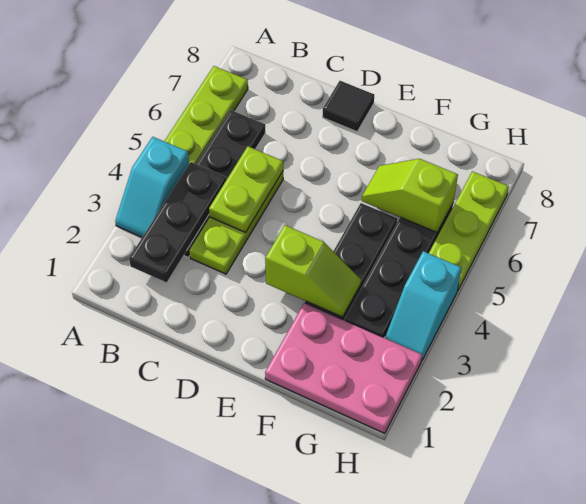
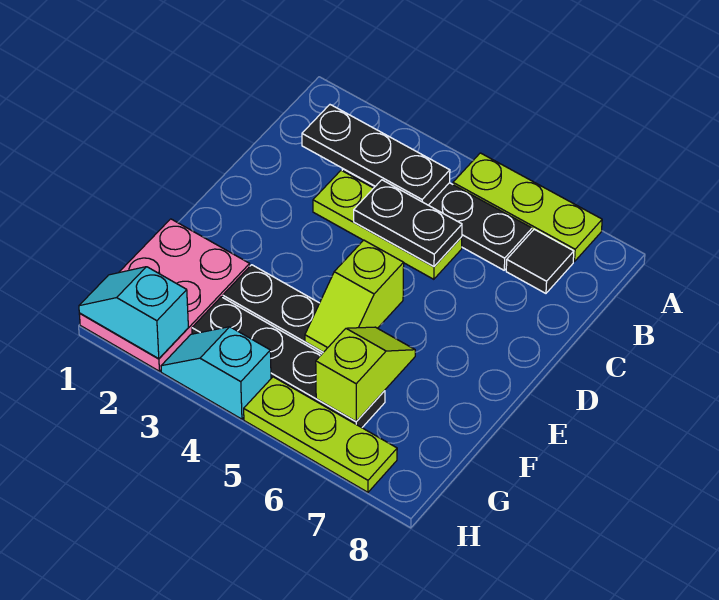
cyan slope A3:A4 level 1 top 4 -> cyan slope H1:H2 level 2 top 2
lime plate C4:C5 level 2 -> black plate C4:C5 level 2
black tile D8 level 1 -> black tile B7 level 1
lime slope E3:F3 level 2 top E -> lime slope E5:F5 level 2 top E

